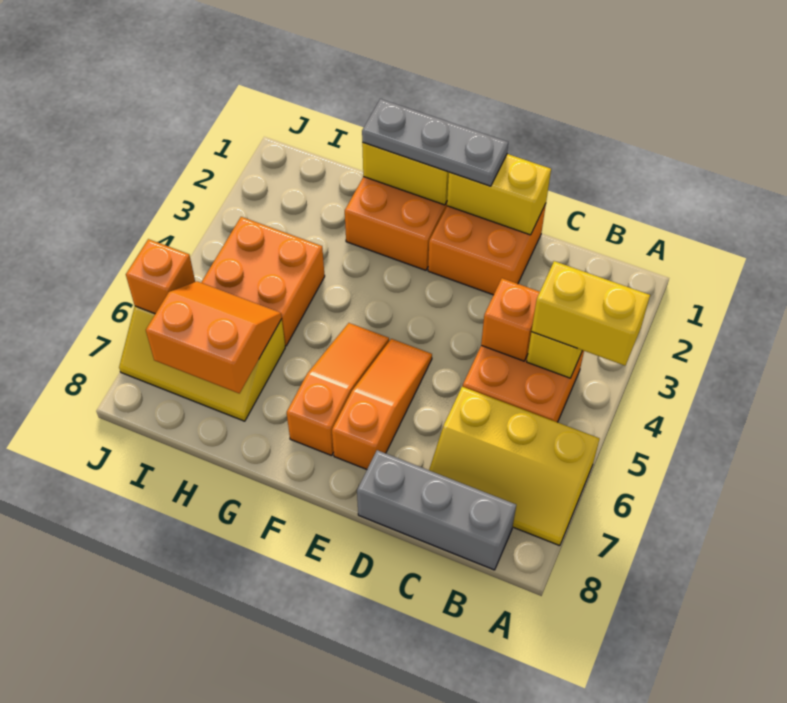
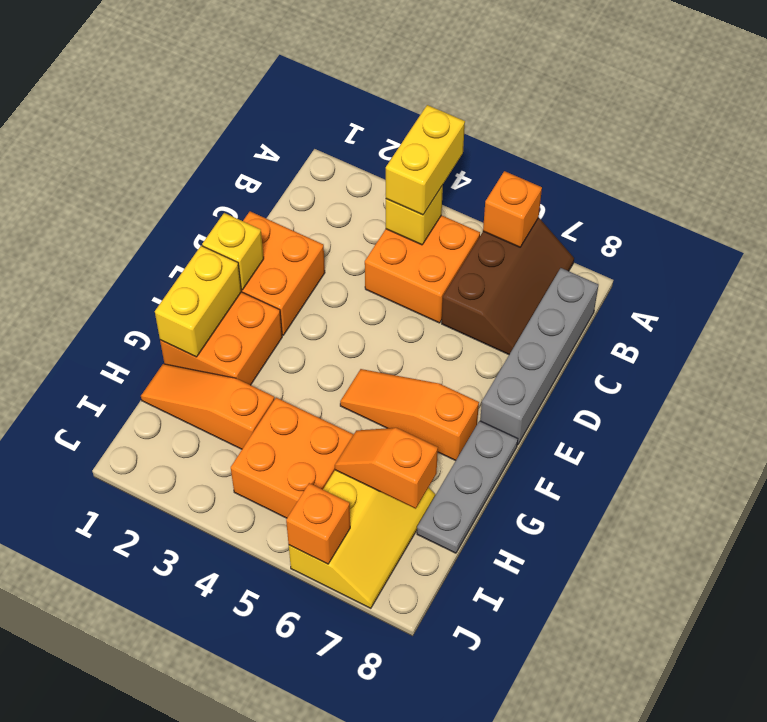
yellow slope A6:C7 level 1 top 6 -> brown slope A6:C7 level 1 top 6
grey brick B8:D8 level 1 -> grey brick B8:E8 level 1
orange brick C4 level 2 -> orange brick A6 level 2
yellow brick D1:E1 level 2 -> yellow brick E1 level 2
grey plate E1:G1 level 3 -> grey plate F8:H8 level 1
orange slope E5:E7 level 1 top 7 -> orange slope H1:H3 level 1 top 3
orange slope H6:I7 level 2 top 7 -> orange slope H6:H7 level 2 top 7

